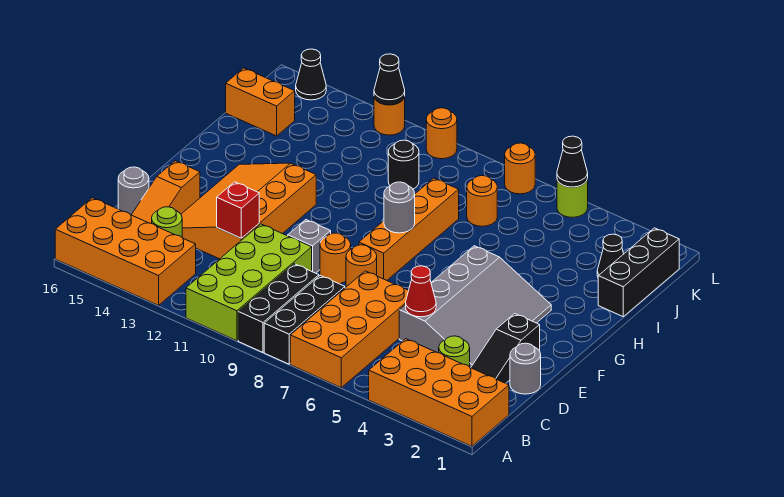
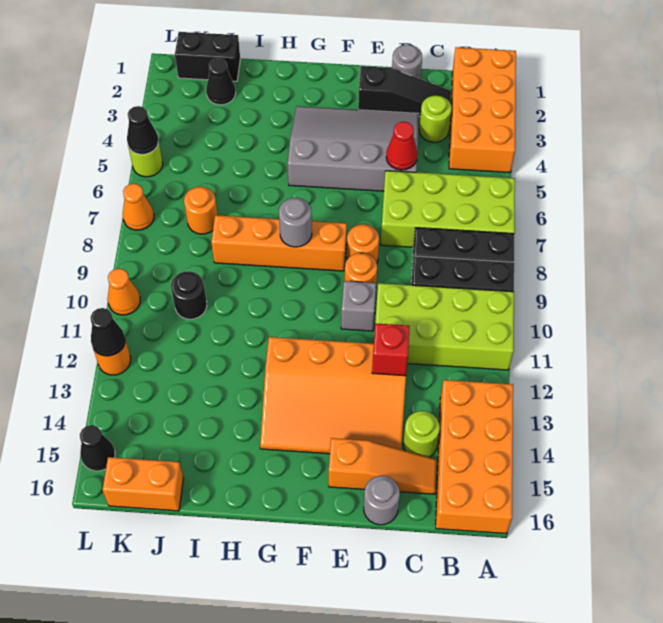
orange brick A6:D7 level 1 -> lime brick A6:D7 level 1
black brick I1:K1 level 1 -> black brick J1:K1 level 1
orange brick J15:J16 level 1 -> orange brick J16:K16 level 1
orange round brick L7 level 1 -> orange cone L7 level 1
orange round brick L10 level 1 -> orange cone L10 level 1

